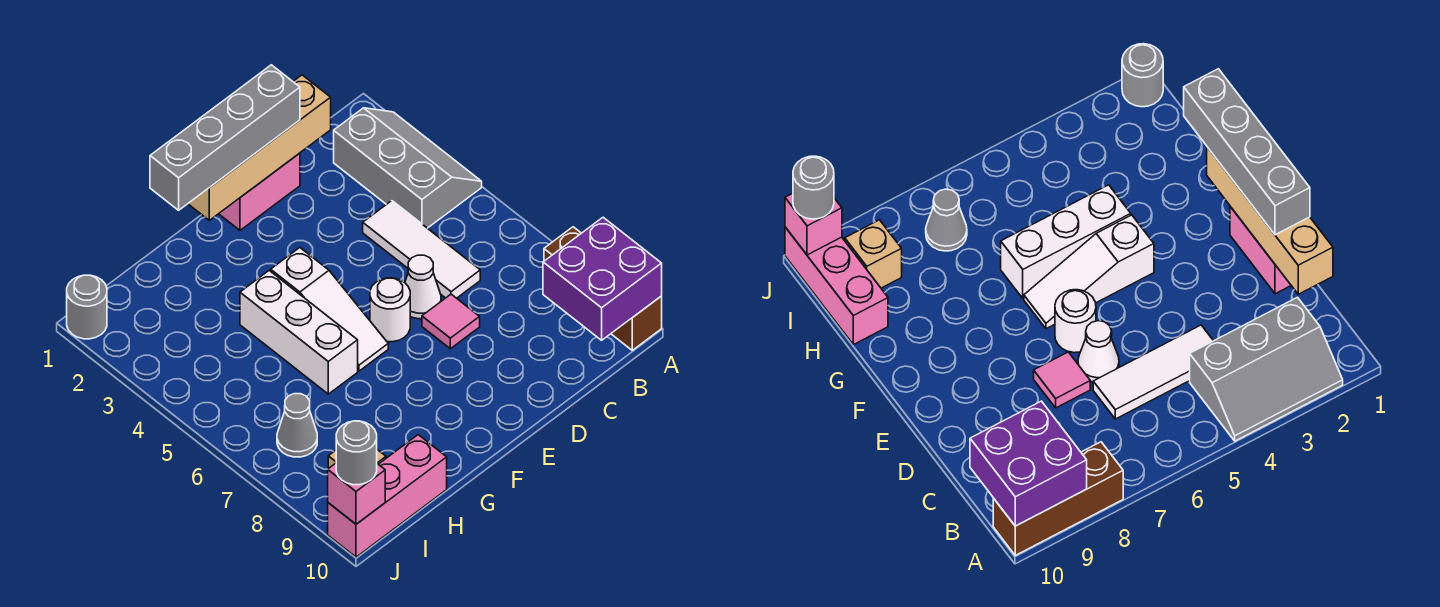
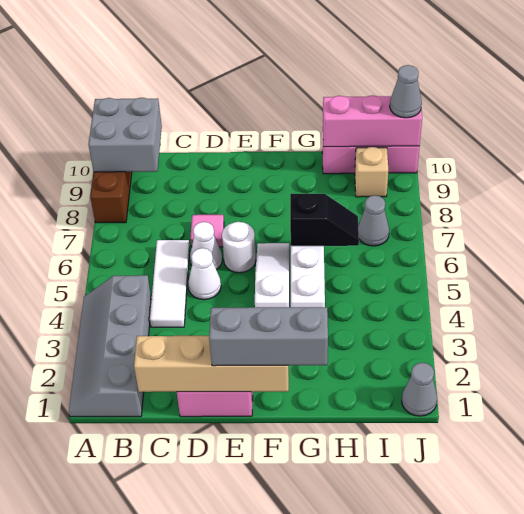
grey slope A2:B4 level 1 top B -> grey slope A1:B4 level 1 top B
purple brick A9:B10 level 2 -> grey brick A9:B10 level 2
grey brick D1:G1 level 3 -> grey brick E1:G1 level 3
none -> white cone D5 level 1
none -> black slope G6:H6 level 2 top G
grey round brick J1 level 1 -> grey cone J1 level 1
pink brick J10 level 2 -> pink brick H10:J10 level 2
grey round brick J10 level 3 -> grey cone J10 level 3

